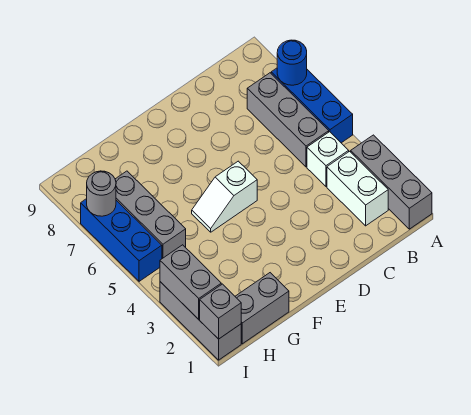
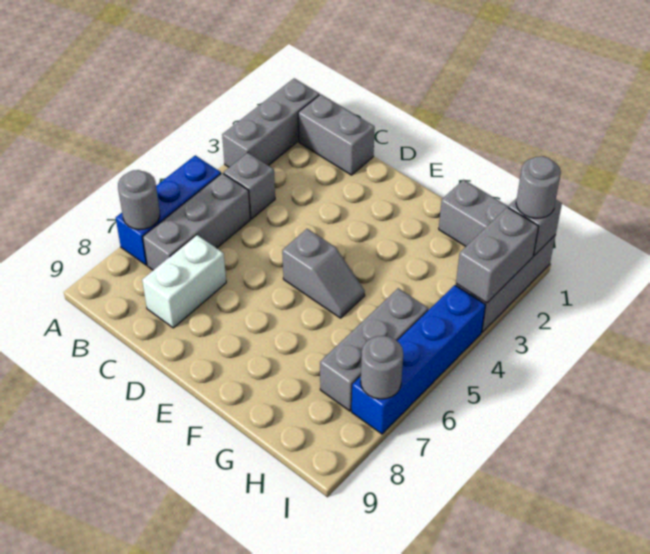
blue round brick A7 level 2 -> grey round brick A7 level 2
none -> grey brick B1:C1 level 1
white brick B2:B3 level 1 -> white brick C7:C8 level 1
white brick B4 level 1 -> grey brick B4 level 1
white slope E5:F5 level 1 top E -> grey slope E5:F5 level 1 top E
none -> grey round brick I1 level 3
blue brick I5:I7 level 1 -> blue brick I4:I7 level 1

